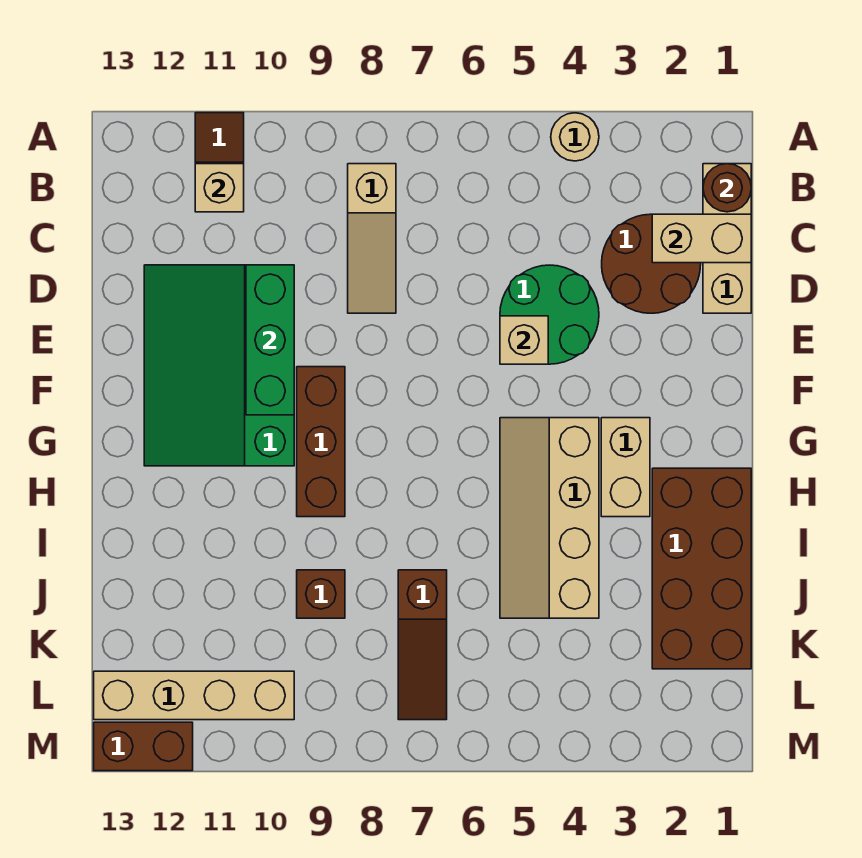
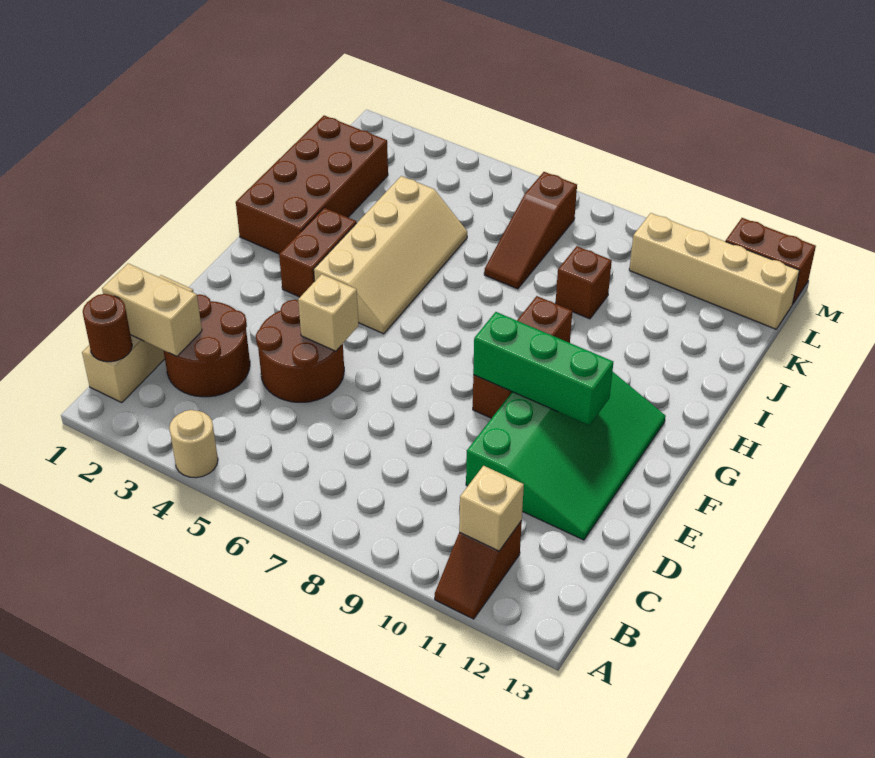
tan slope B8:D8 level 1 top B -> none
green round brick D4:E5 level 1 -> brown round brick D4:E5 level 1
green brick D10:F10 level 2 -> green brick F9:F11 level 2
tan brick G3:H3 level 1 -> brown brick G3:H3 level 1
brown slope J7:L7 level 1 top J -> brown slope J7:L7 level 1 top L

